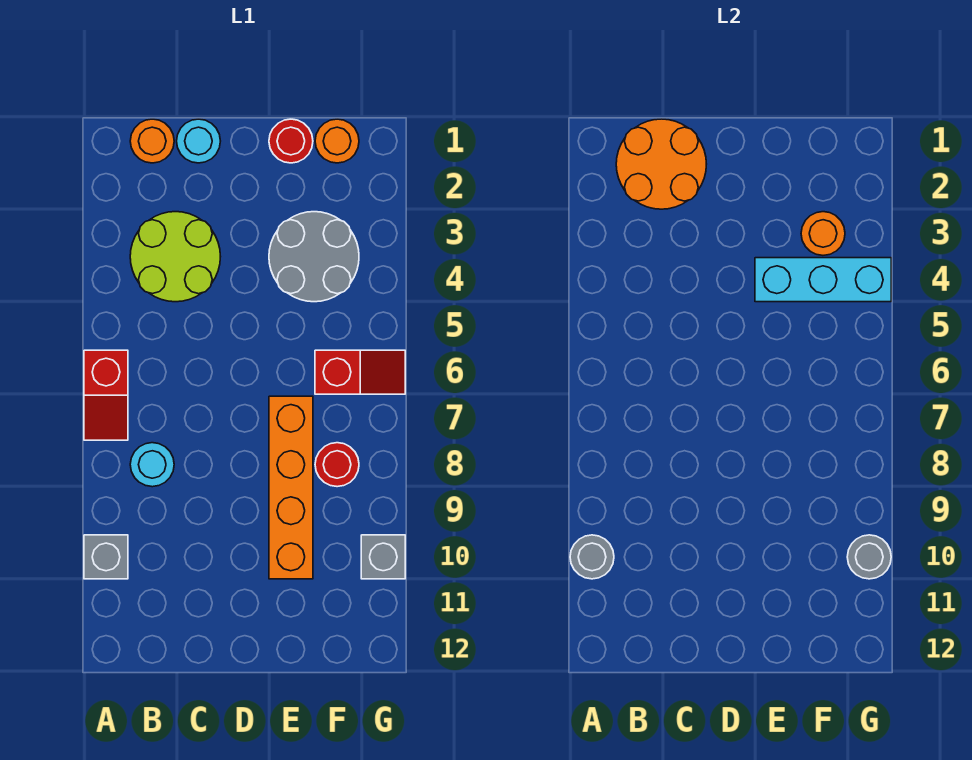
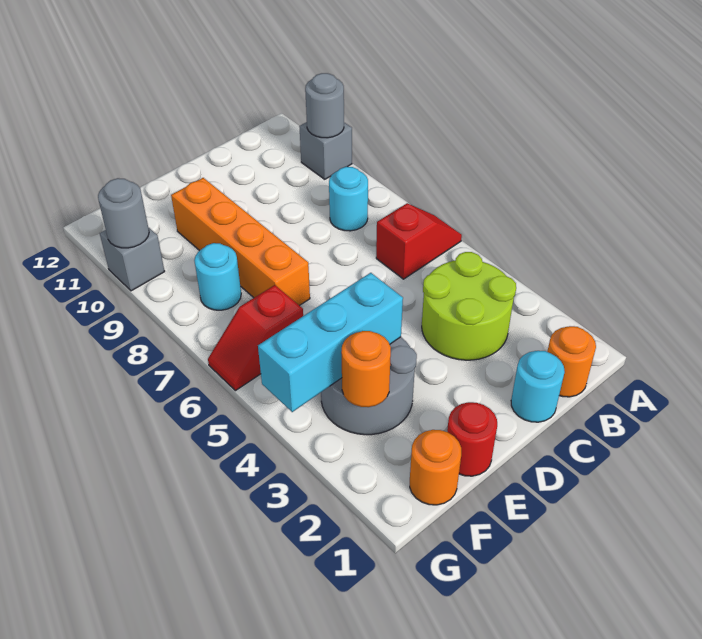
red slope A6:A7 level 1 top 6 -> red slope A6:B6 level 1 top B
orange round brick B1:C2 level 2 -> none
red round brick F8 level 1 -> cyan round brick F8 level 1

